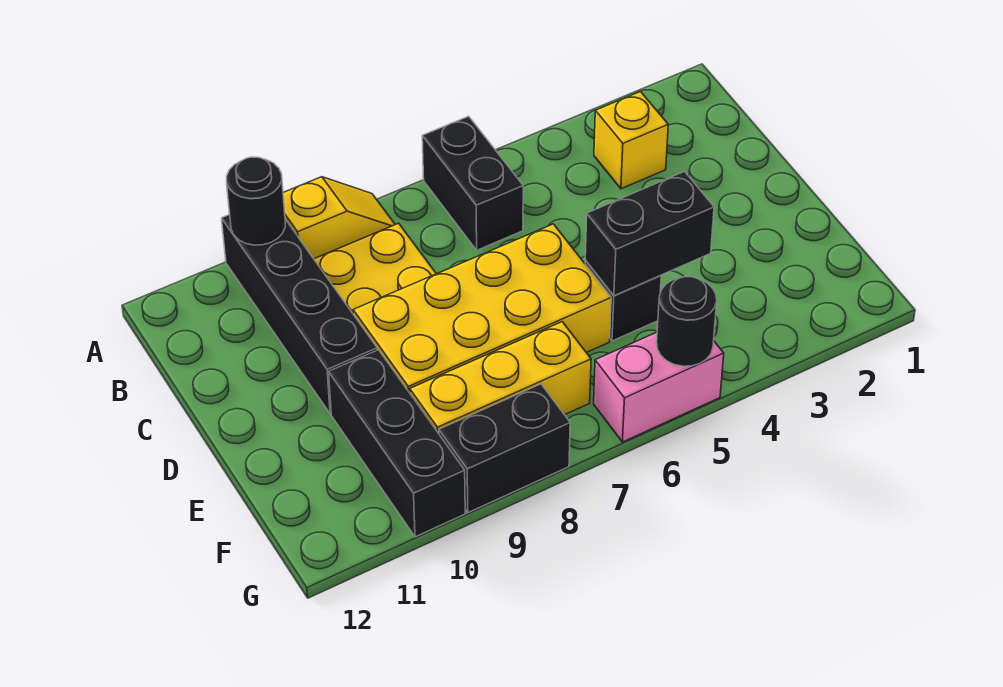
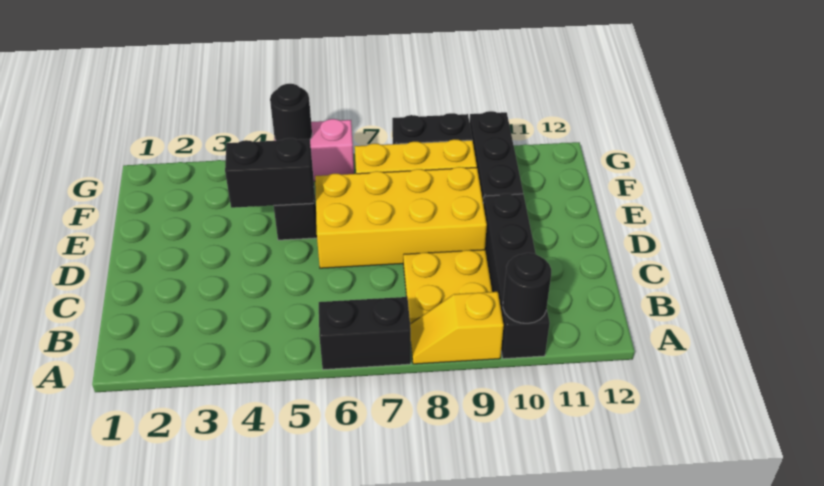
black brick A6:B6 level 1 -> black brick A6:A7 level 1
yellow brick B3 level 1 -> none

